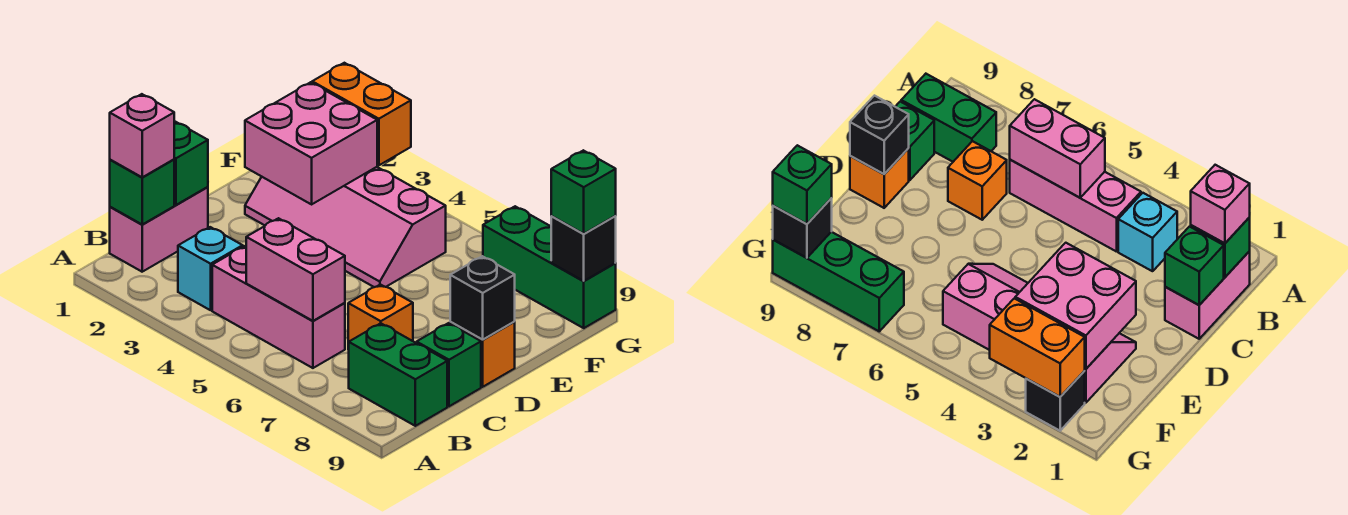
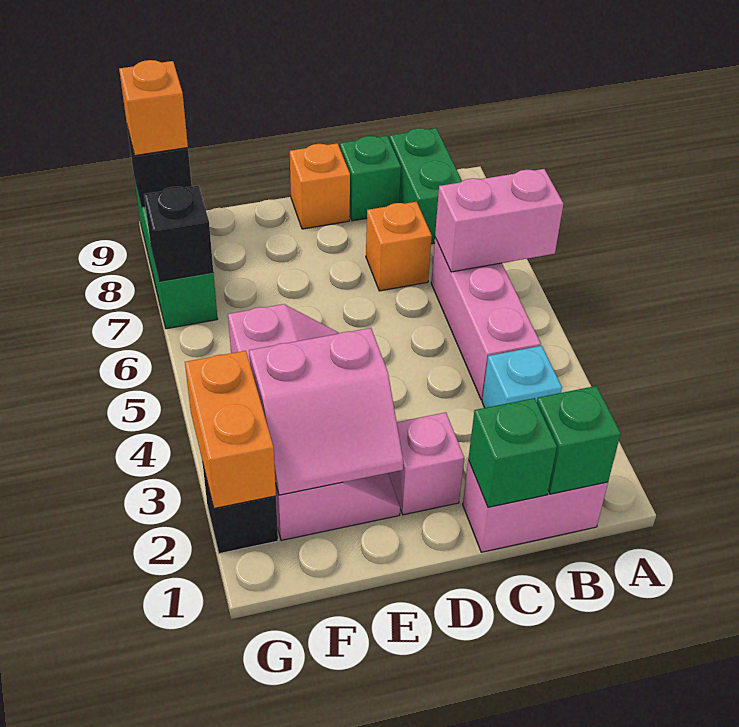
pink brick B1 level 3 -> pink brick D2 level 1
pink brick B5:B6 level 2 -> pink brick A6:B6 level 2
black brick D9 level 2 -> black brick G7 level 2
pink brick E2:F3 level 2 -> pink slope E2:F3 level 2 top 3
green brick G9 level 3 -> orange brick G9 level 3

